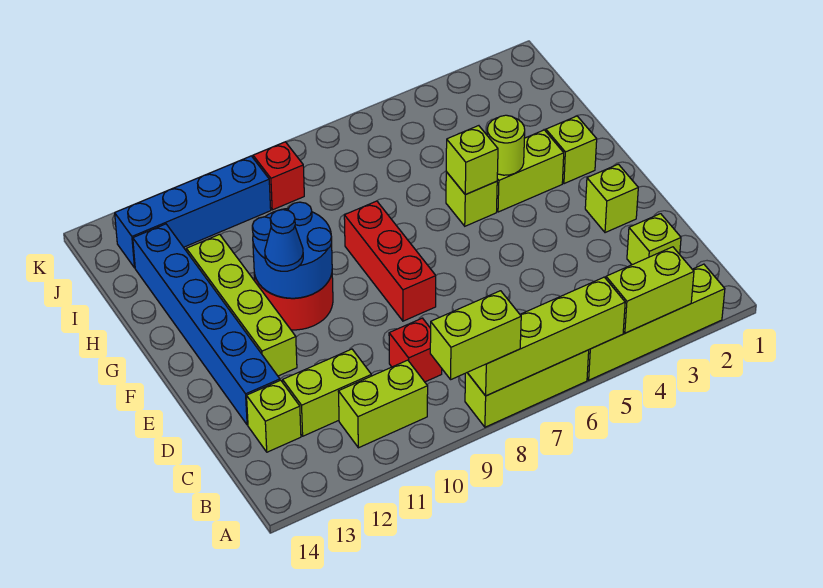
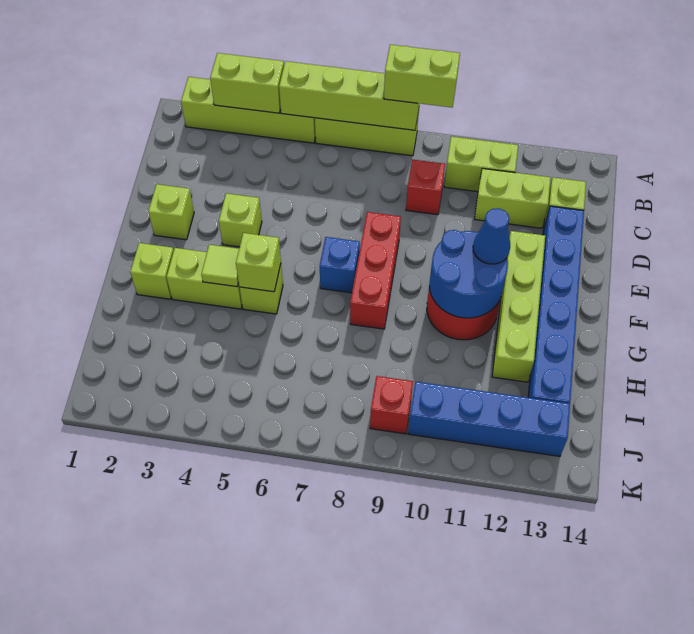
lime brick C2 level 1 -> lime brick E4 level 1
none -> blue brick F7 level 1
lime round brick G4 level 2 -> lime tile G4 level 2

